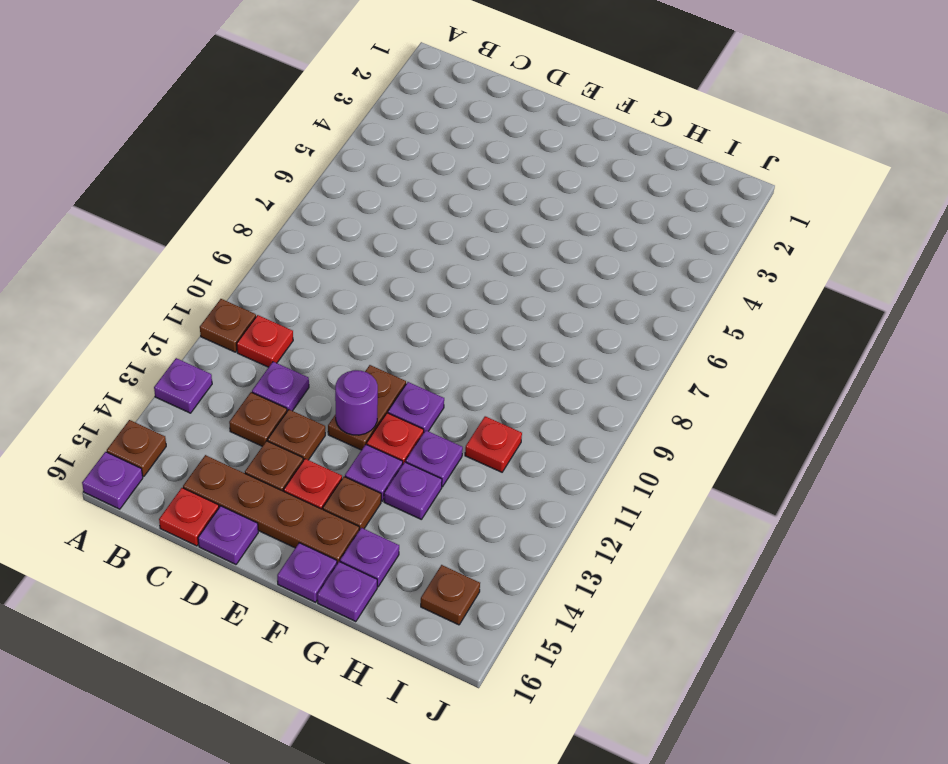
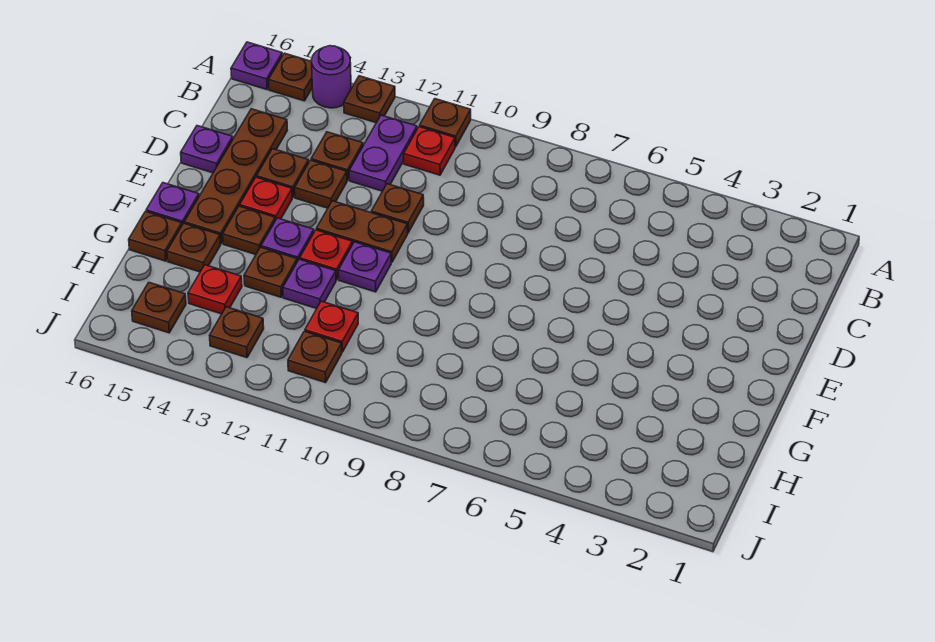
purple plate A13 level 1 -> brown plate A13 level 1
purple plate C12 level 1 -> purple plate B12:C12 level 1
red plate C16 level 1 -> red plate H14 level 1
none -> brown plate D11 level 1
purple round brick E12 level 2 -> purple round brick A14 level 1
purple plate G13 level 1 -> brown plate G13 level 1
purple plate G15 level 1 -> brown plate G15 level 1
purple plate G16 level 1 -> brown plate G16 level 1
none -> brown plate I11 level 1
none -> brown plate I13 level 1

